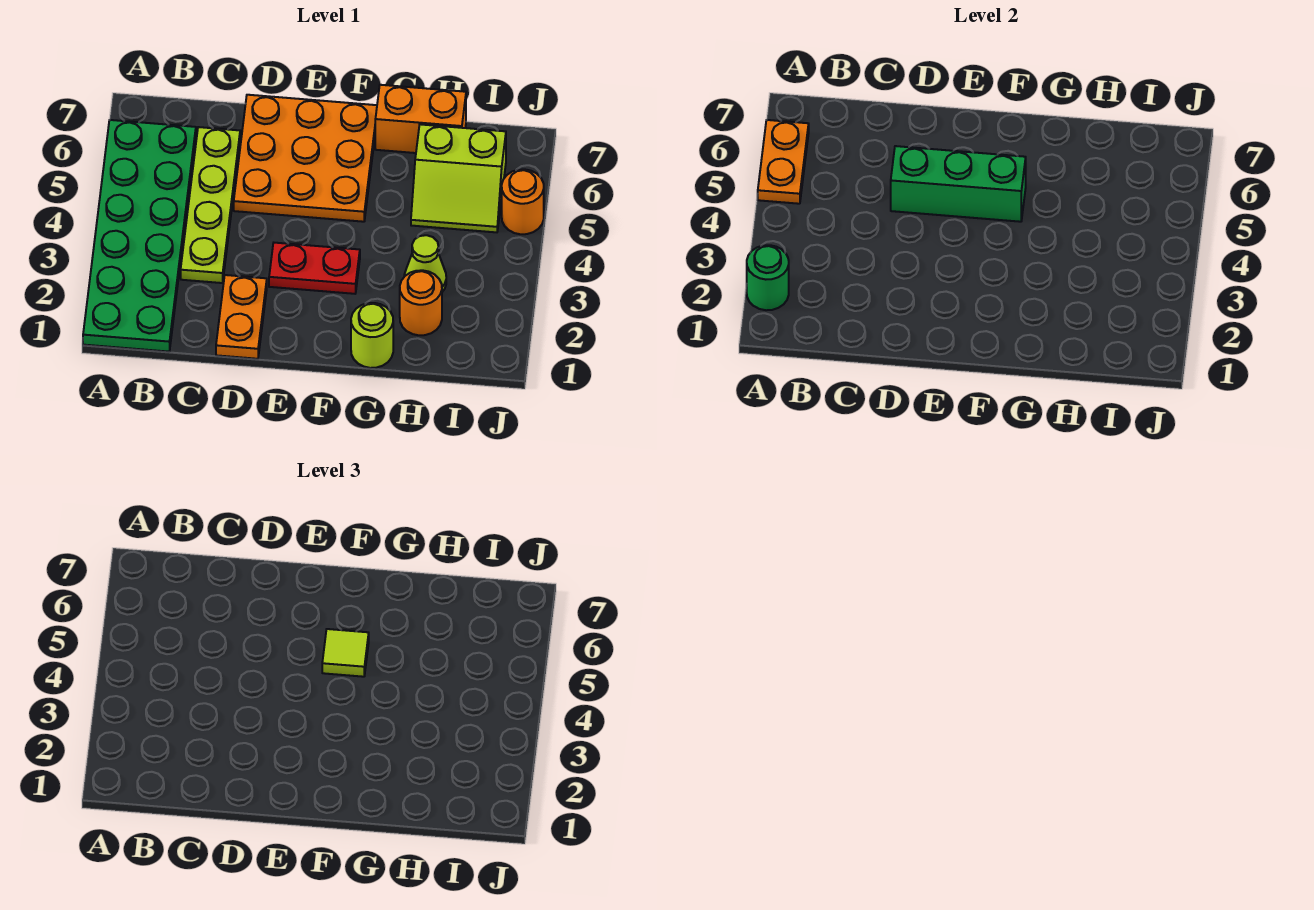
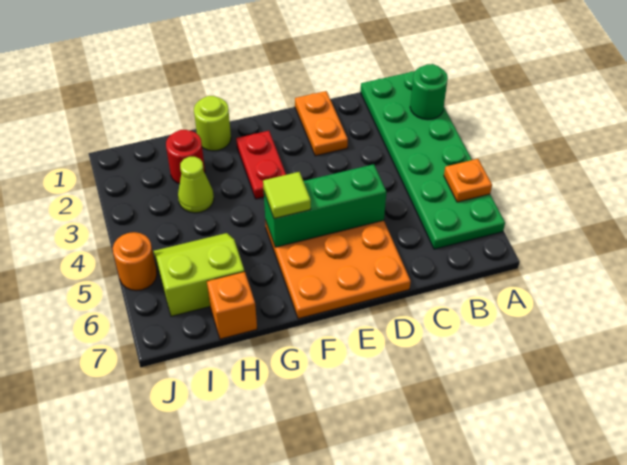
orange plate A5:A6 level 2 -> orange plate A5 level 2
lime plate C3:C6 level 1 -> none
red plate E3:F3 level 1 -> red plate F2:F3 level 1
orange brick G7:H7 level 1 -> orange brick H7 level 1
orange round brick H2 level 1 -> red round brick H2 level 1

